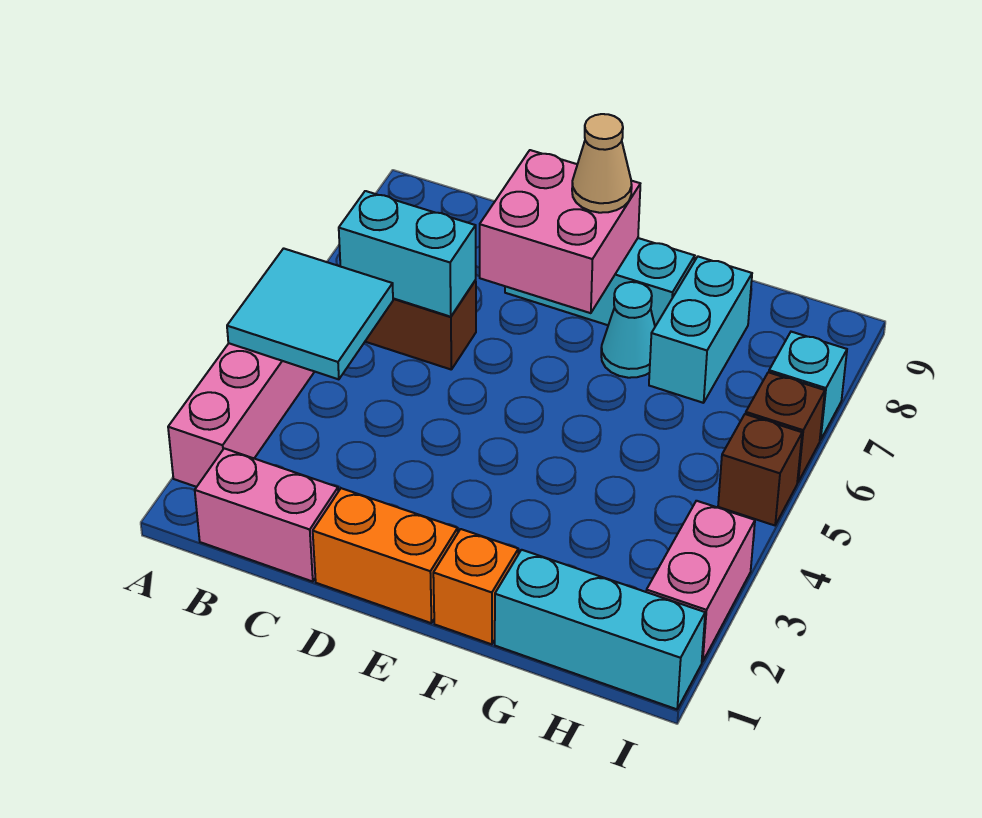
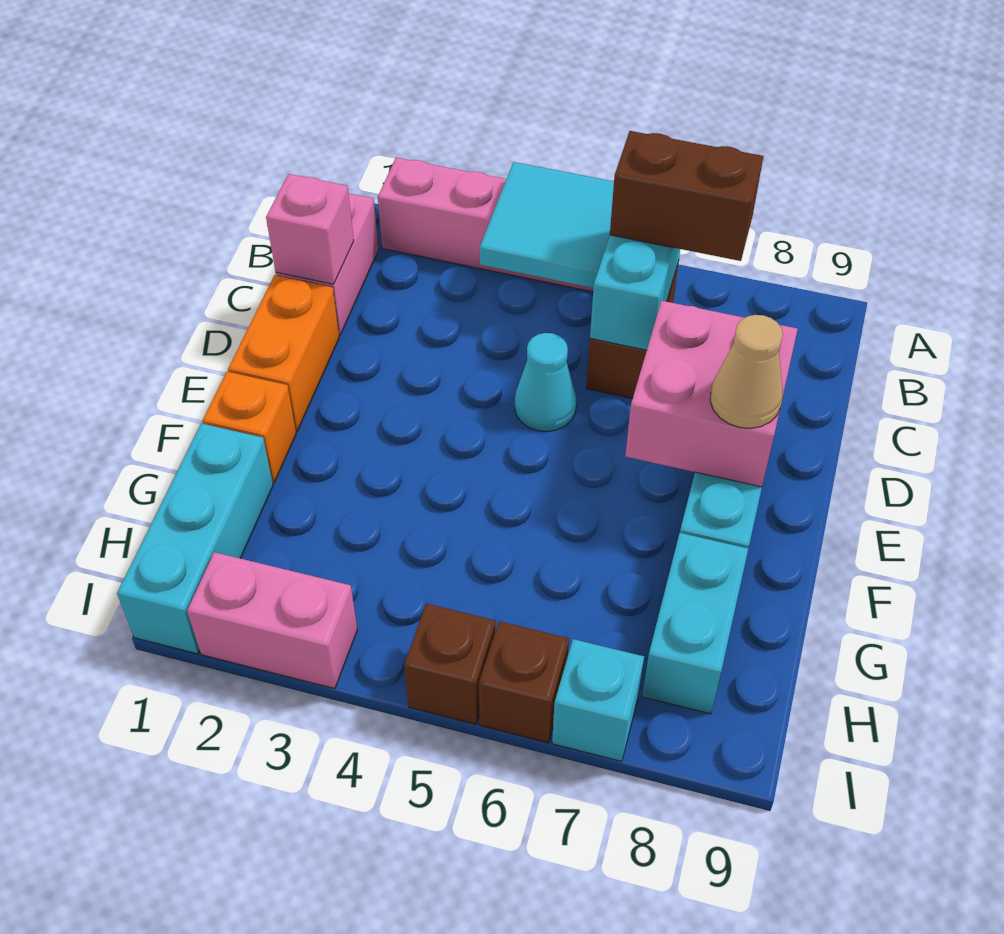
none -> brown brick B6:B7 level 3
none -> pink brick C1 level 2
cyan cone F7 level 1 -> cyan cone D5 level 1
cyan brick G7:G8 level 1 -> cyan brick G8:H8 level 1

